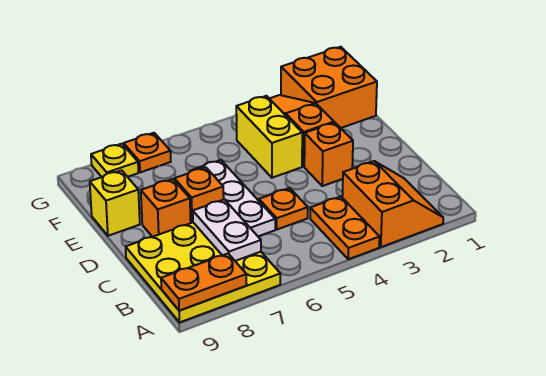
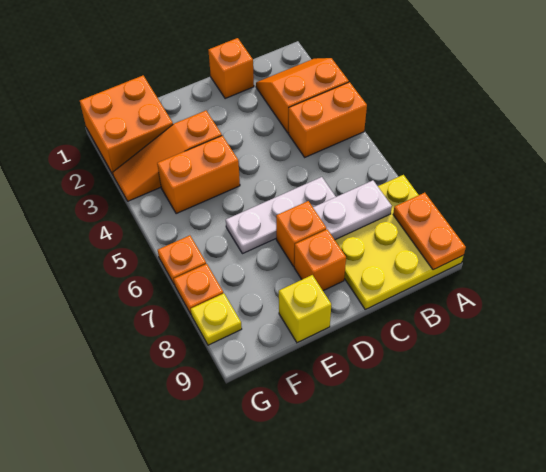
orange plate A4:B4 level 1 -> orange brick A4:B4 level 1
orange plate C5 level 1 -> orange plate G6 level 1
orange brick D3 level 1 -> orange brick C1 level 1
yellow brick E4:F4 level 1 -> orange brick E4:F4 level 1

